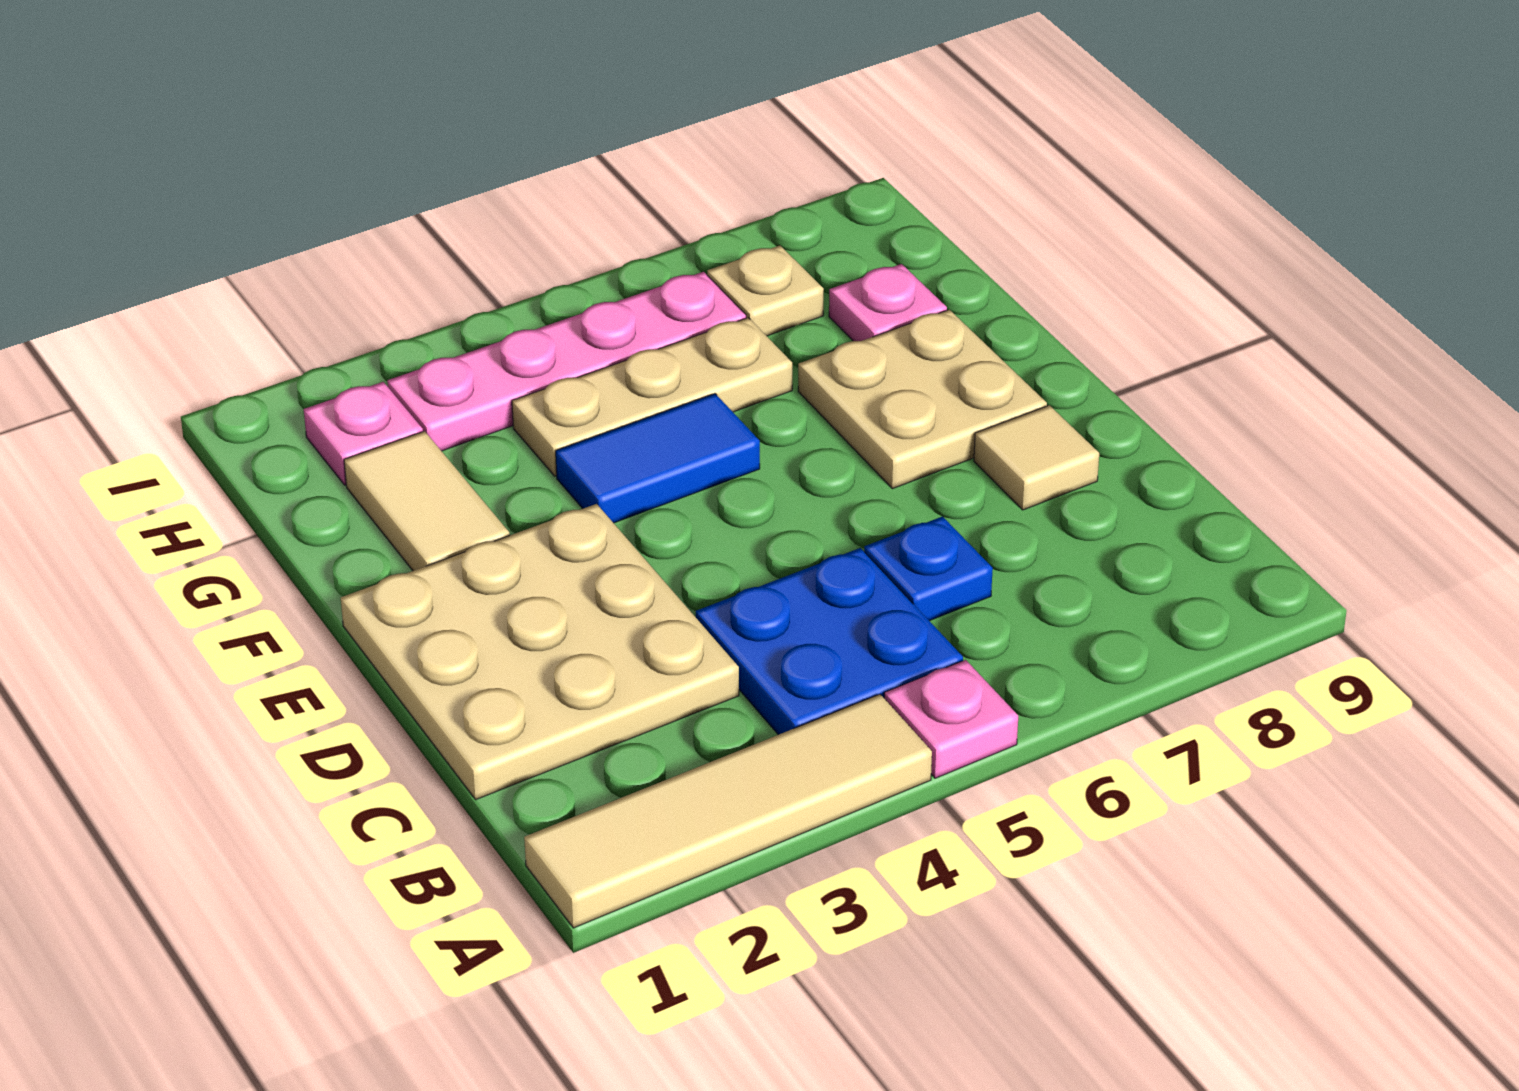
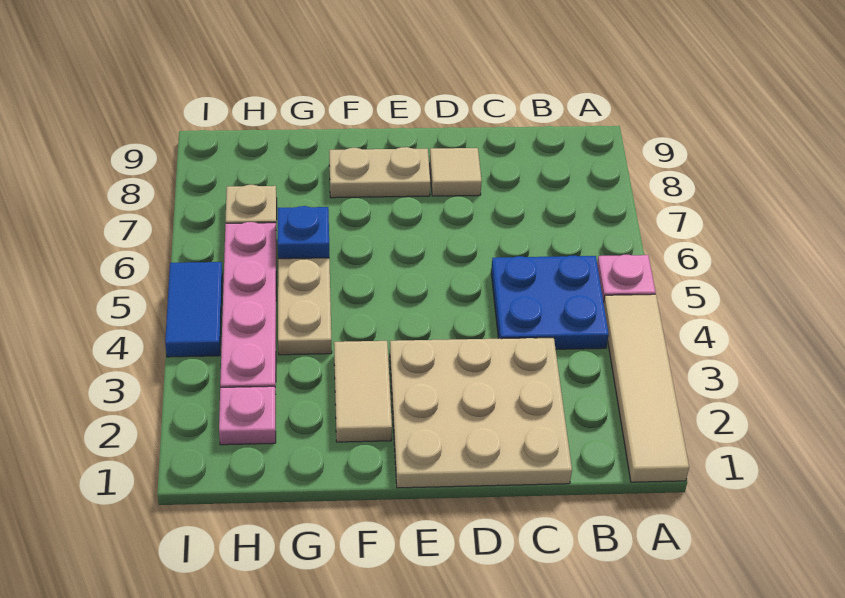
blue plate C6 level 1 -> blue plate G6 level 2
tan plate E7:F8 level 1 -> tan plate E8:F8 level 1
tan tile F2:G2 level 1 -> tan tile F2:F3 level 1
blue tile F4:F5 level 1 -> blue tile I4:I5 level 1
pink plate G8 level 1 -> none

